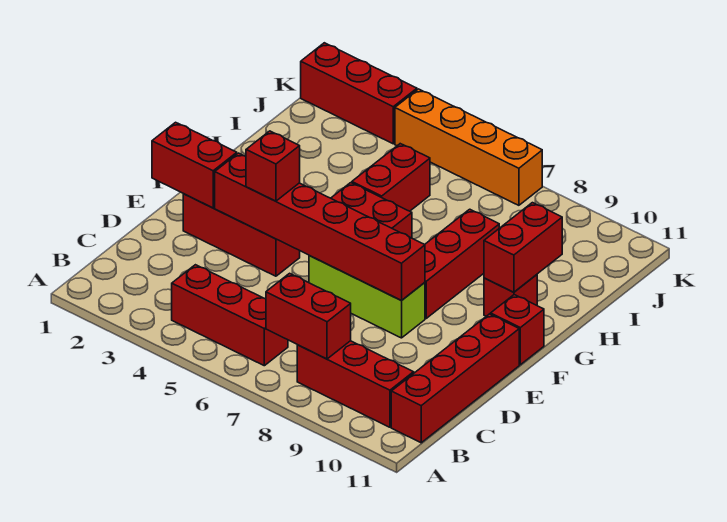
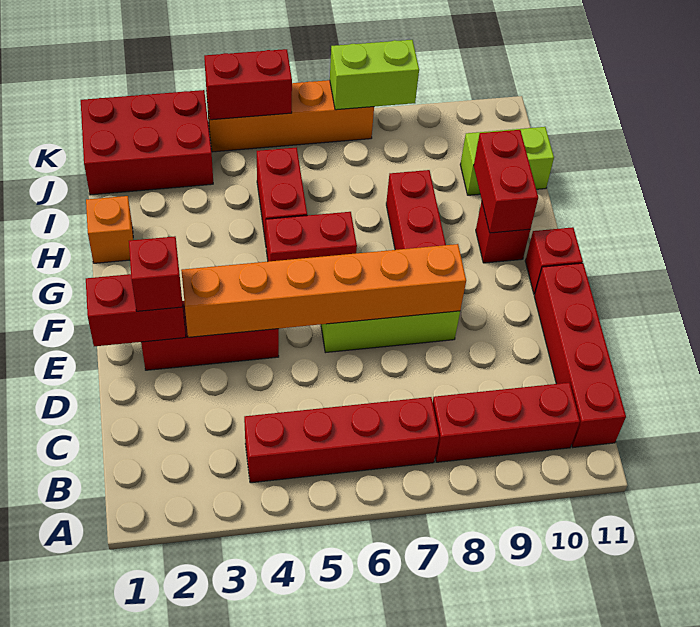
red brick B4:B6 level 1 -> red brick B4:B7 level 1
red brick B7:B8 level 2 -> red brick K4:K5 level 2
red brick E3:E8 level 2 -> orange brick E3:E8 level 2
red brick E4 level 3 -> red brick E2 level 3
none -> orange brick H1 level 1
none -> lime brick I10:I11 level 1
red brick K1:K3 level 1 -> red brick J1:K3 level 1
none -> lime brick K7:K8 level 2

